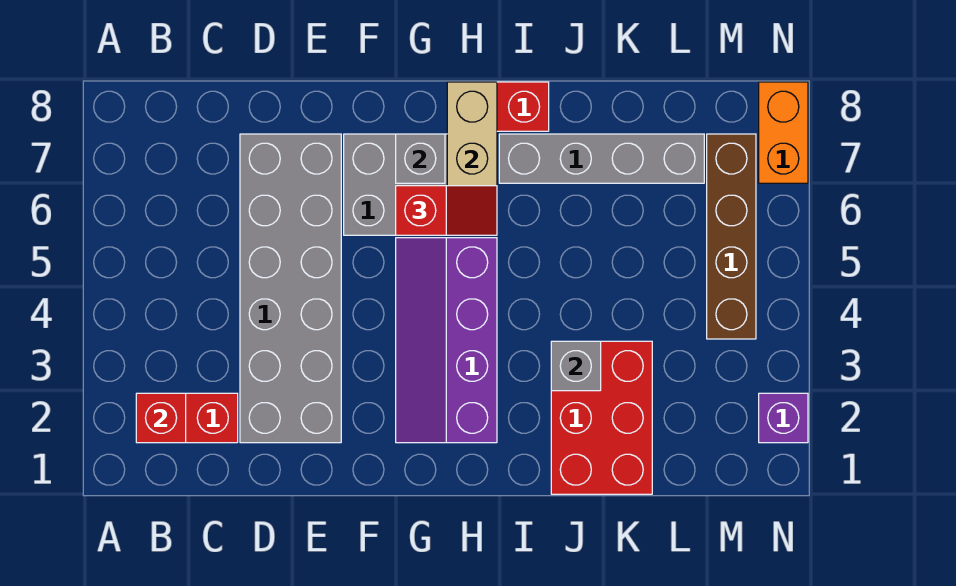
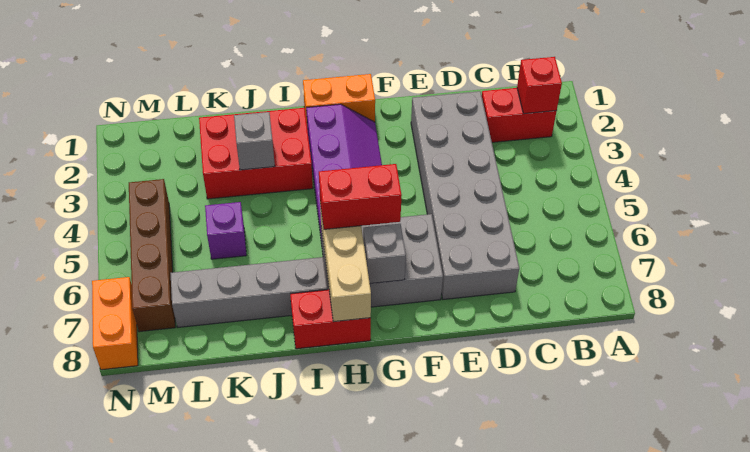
none -> orange brick G1:H1 level 1
red slope G6:H6 level 3 top G -> red brick G6:H6 level 3
red brick J1:K3 level 1 -> red brick I2:K3 level 1
purple brick N2 level 1 -> purple brick K5 level 1

